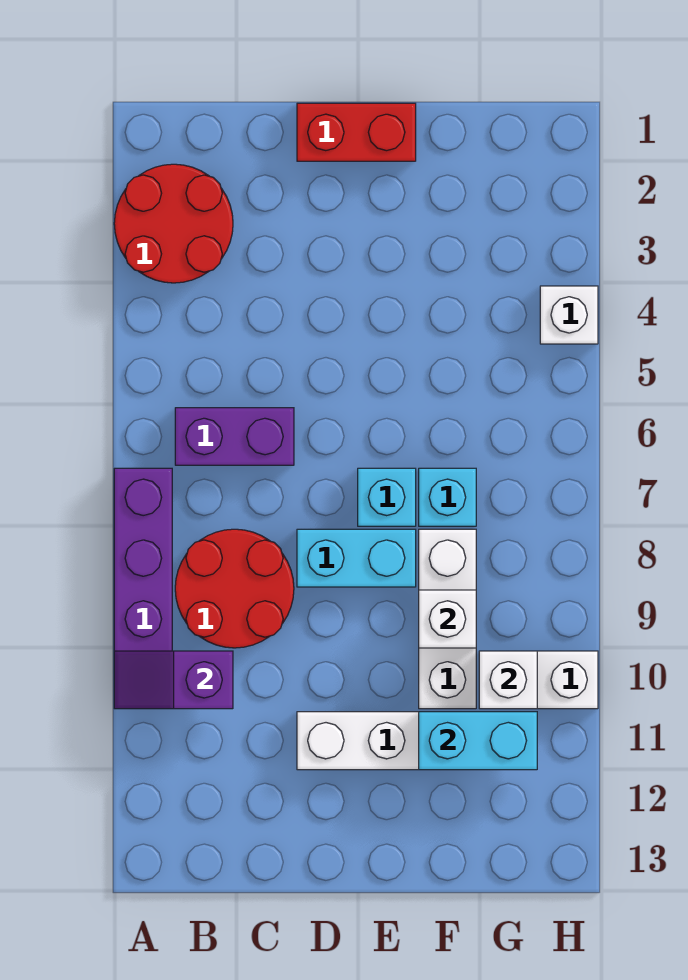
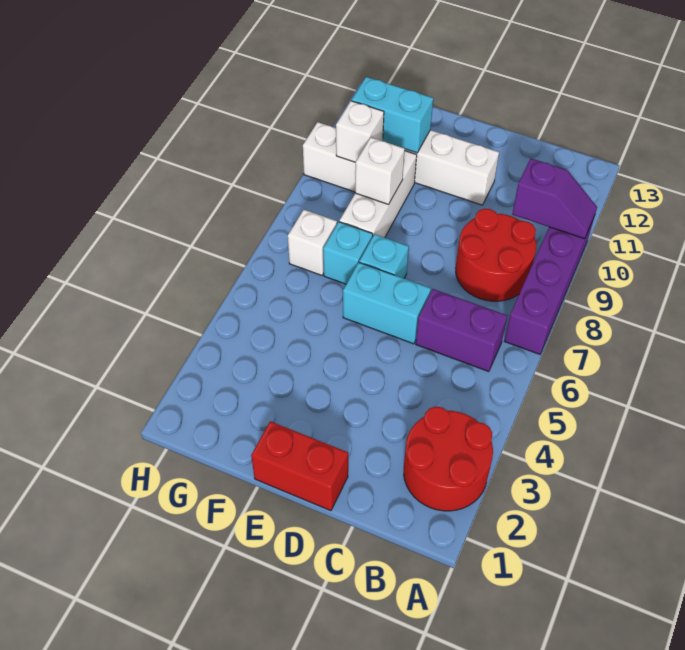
cyan brick D8:E8 level 1 -> cyan brick D6:E6 level 1
white brick H4 level 1 -> white brick G7 level 1

